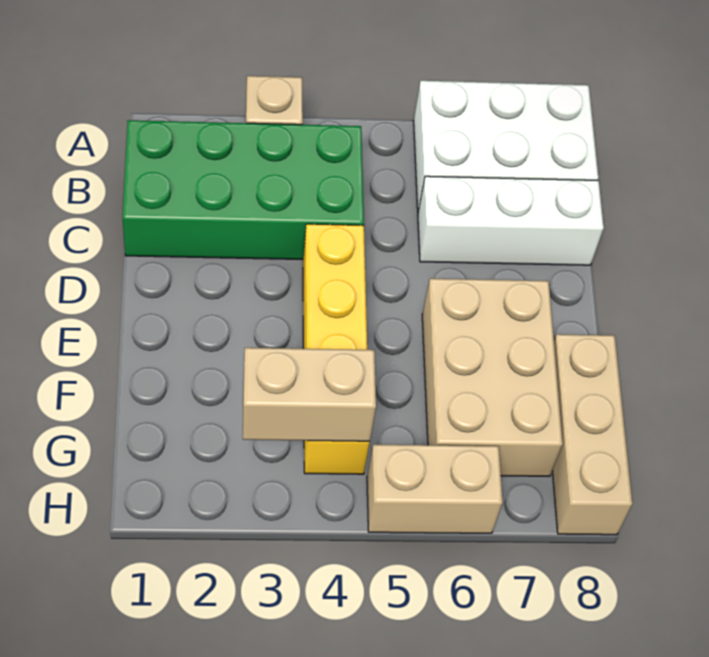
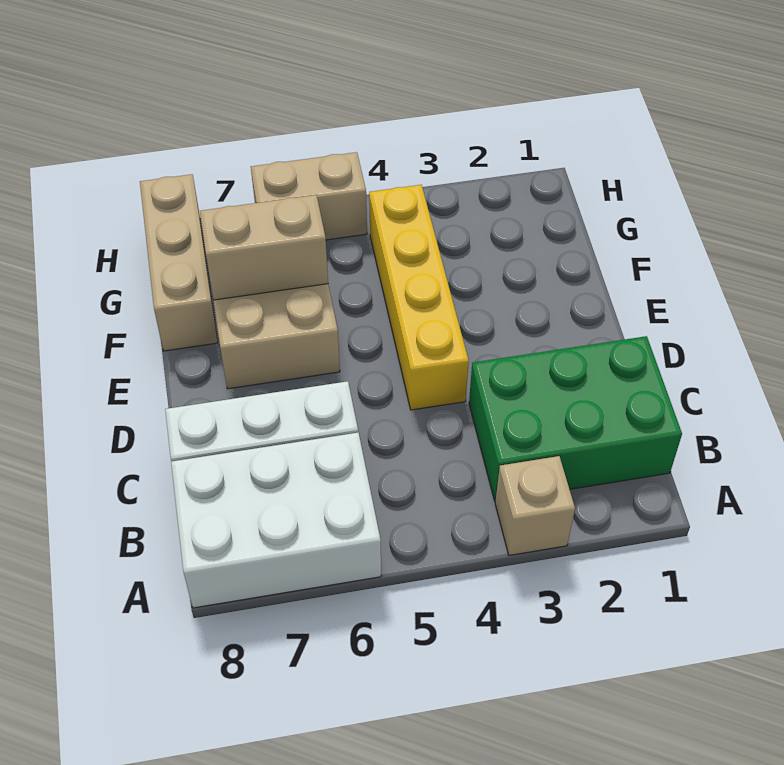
green brick B1:C4 level 1 -> green brick B1:C3 level 1
tan brick G3:G4 level 2 -> tan brick F6:F7 level 2

